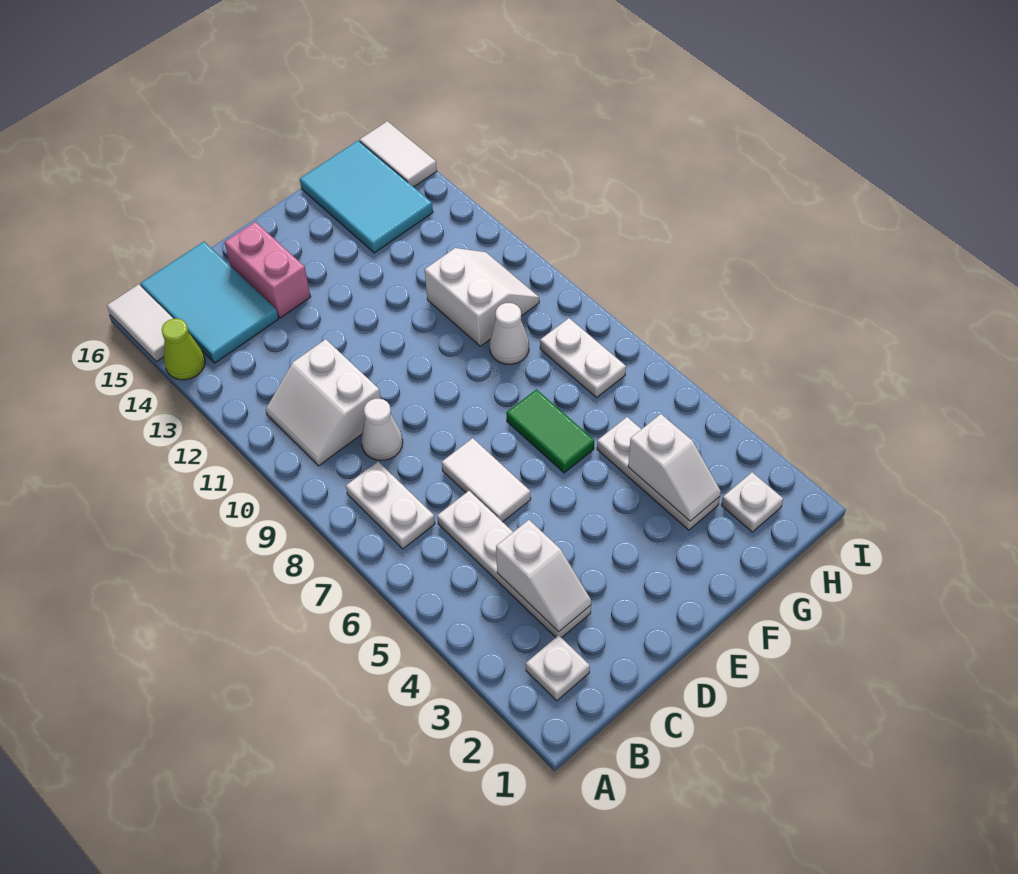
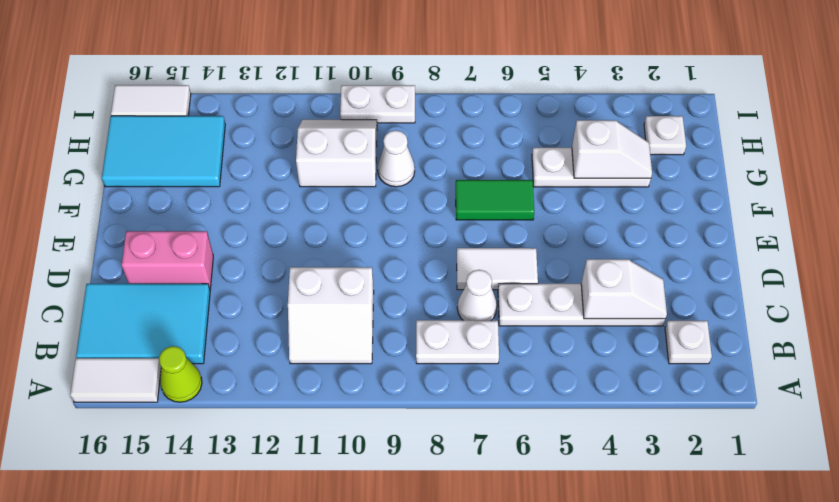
white cone C9 level 1 -> white cone C7 level 1
white plate H7:H8 level 1 -> white plate I9:I10 level 1

